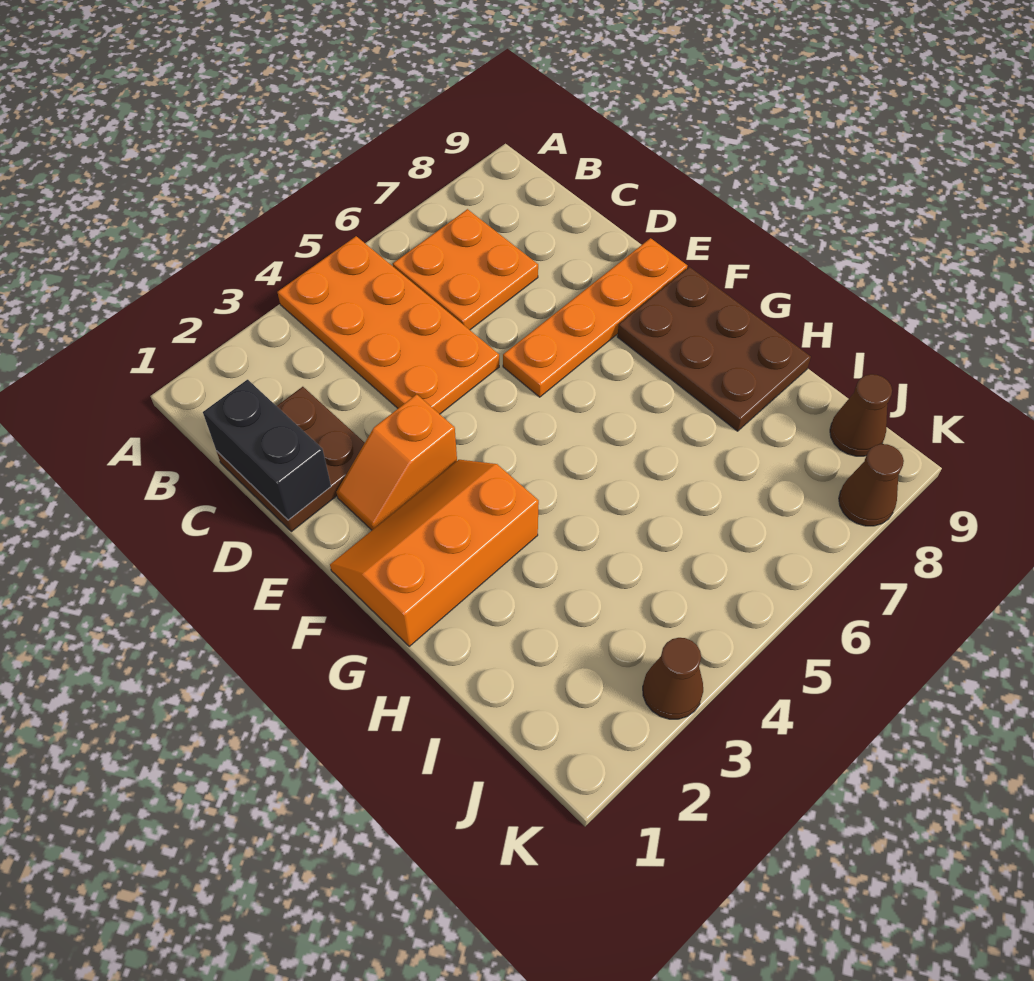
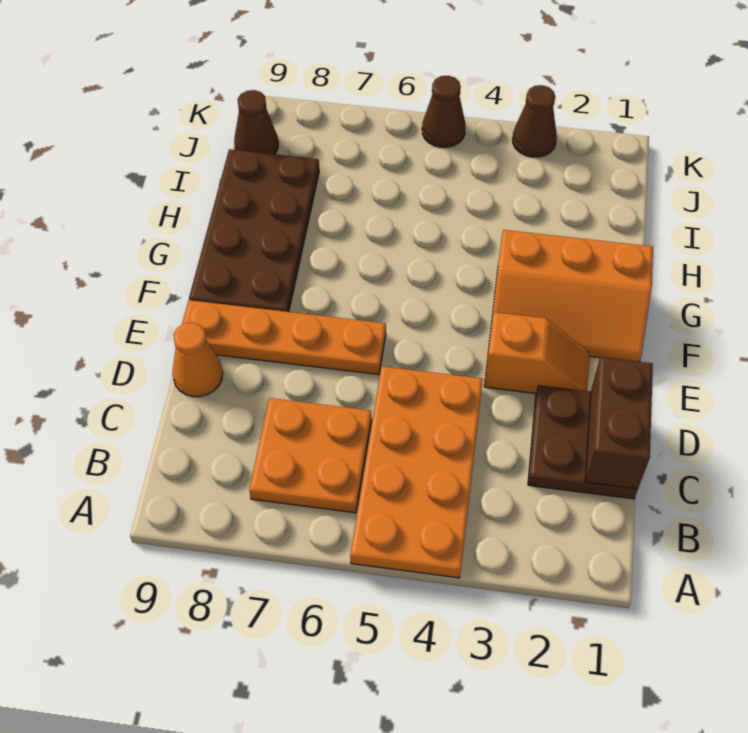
black brick C1:D1 level 2 -> brown brick C1:D1 level 2
none -> orange cone D9 level 1
brown plate F8:H9 level 1 -> brown plate F8:I9 level 1
brown cone K8 level 1 -> brown cone K5 level 1

